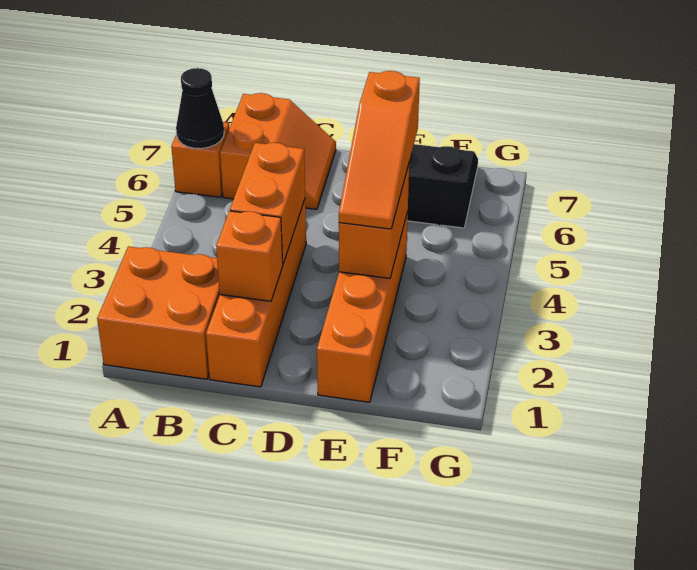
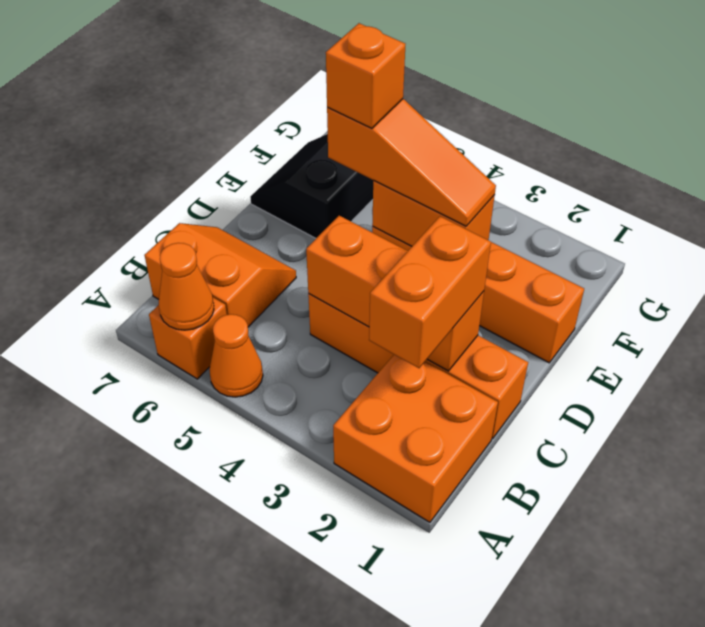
none -> orange cone A5 level 1
black cone A6 level 2 -> orange cone A6 level 2
none -> orange brick B2:C2 level 3
none -> orange brick E5 level 4

